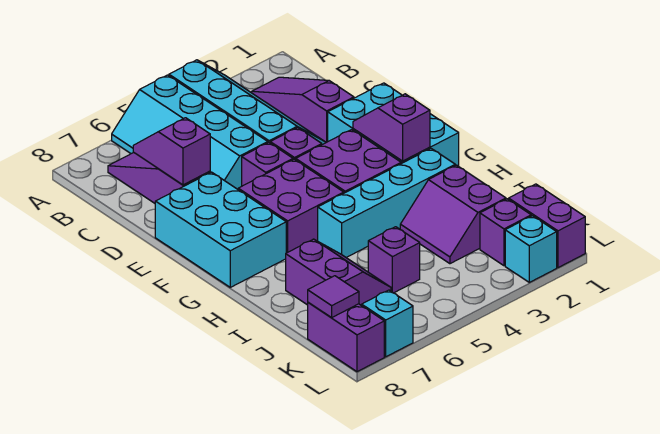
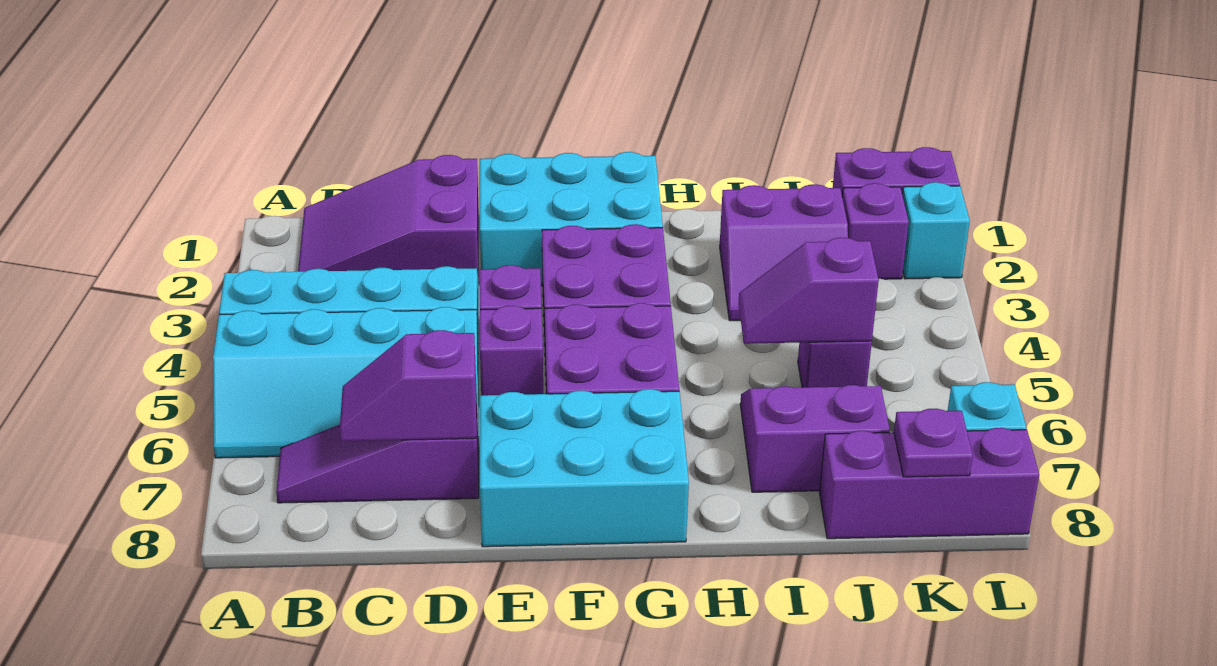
purple slope B2:D2 level 1 top D -> purple slope B1:D2 level 1 top D
purple slope F2:G2 level 2 top G -> purple slope I5:J5 level 2 top J
cyan brick H2:H5 level 1 -> none
purple brick K8:L8 level 1 -> purple brick J8:L8 level 1
purple tile K8 level 2 -> purple plate K8 level 2

